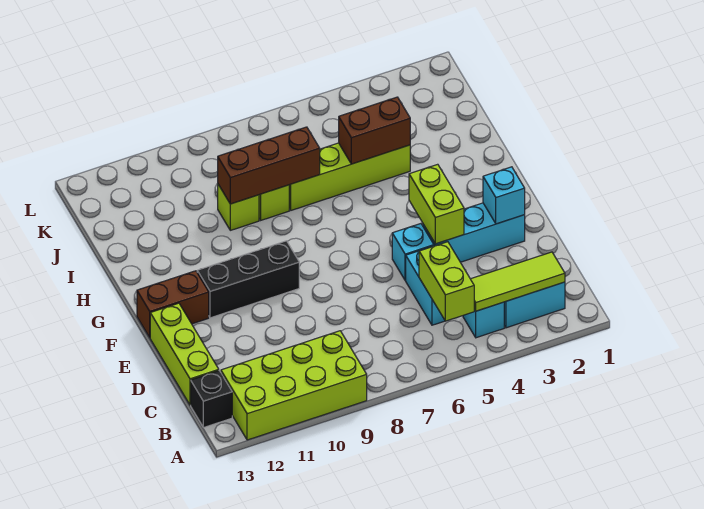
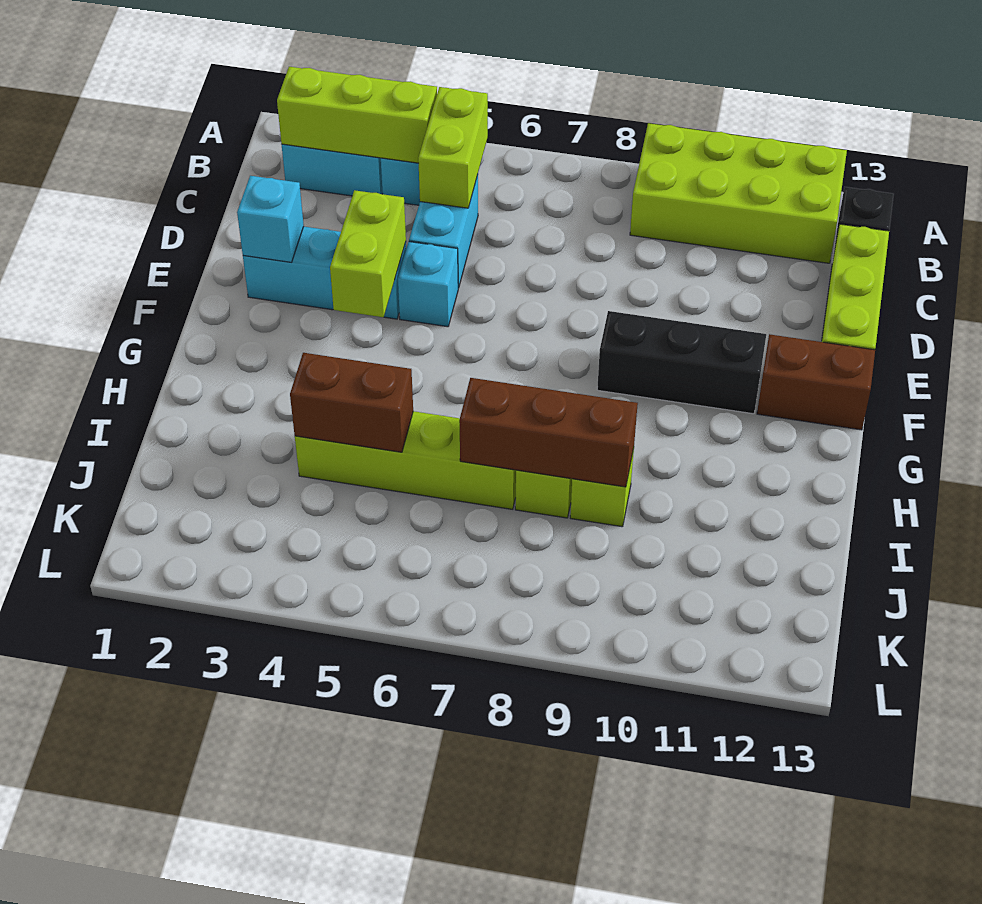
lime tile B2:B4 level 2 -> lime brick B2:B4 level 2

